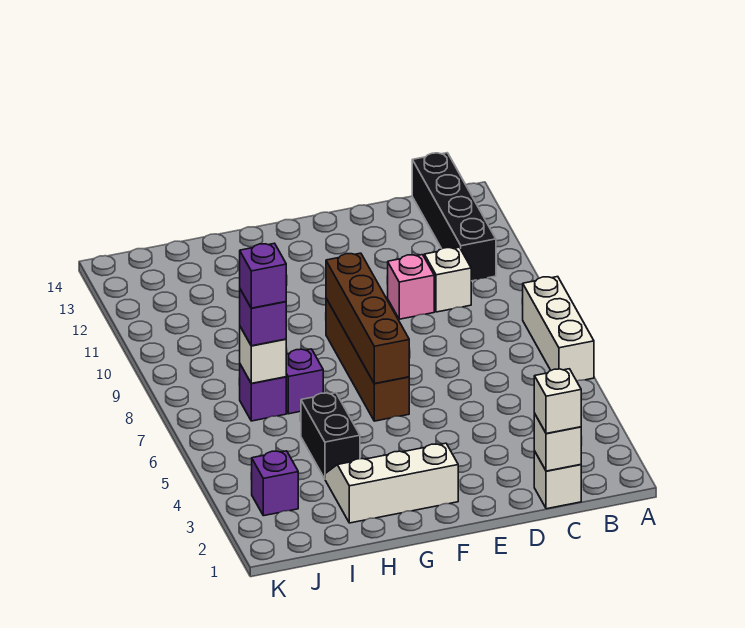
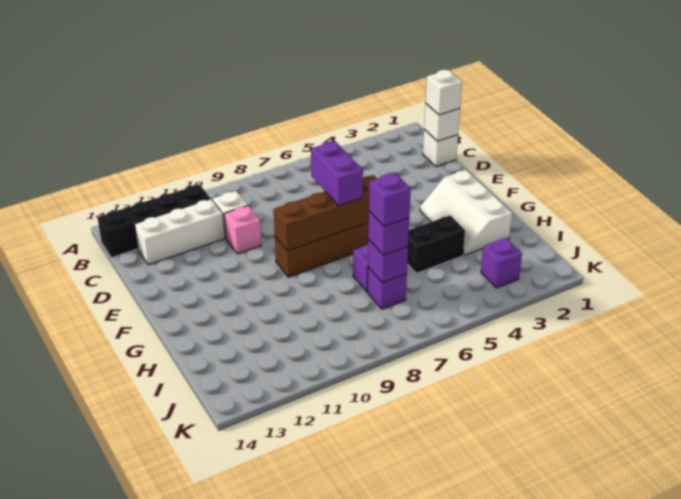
white brick A6:A8 level 1 -> white brick C11:C13 level 1
none -> purple brick E7:F7 level 3
white brick I7 level 2 -> purple brick I7 level 2

